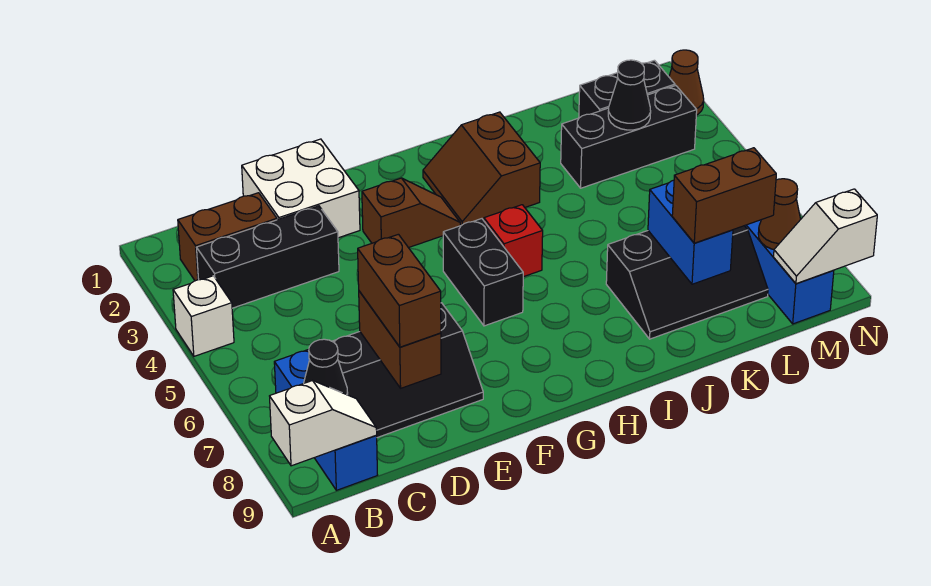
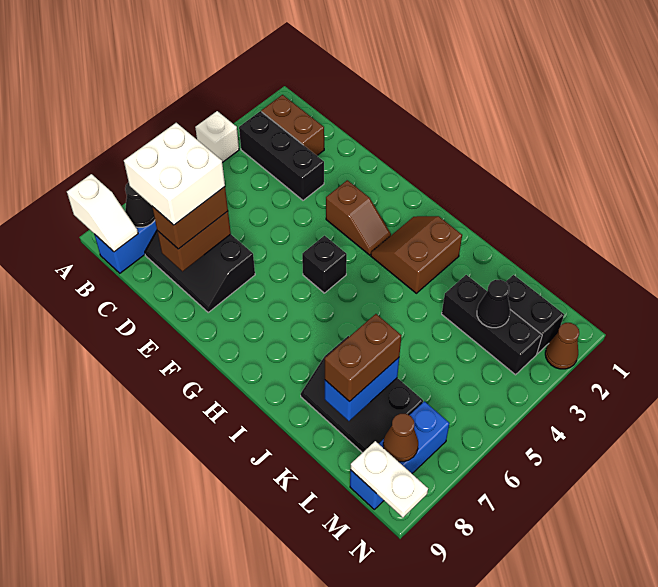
white brick D1:E2 level 1 -> white brick C7:D8 level 4
black brick G5:G6 level 1 -> black brick G5 level 1
red brick H5 level 1 -> none
brown brick K8:L8 level 3 -> brown brick K7:K8 level 3
white slope M9:N9 level 2 top N -> white plate M9:N9 level 2

